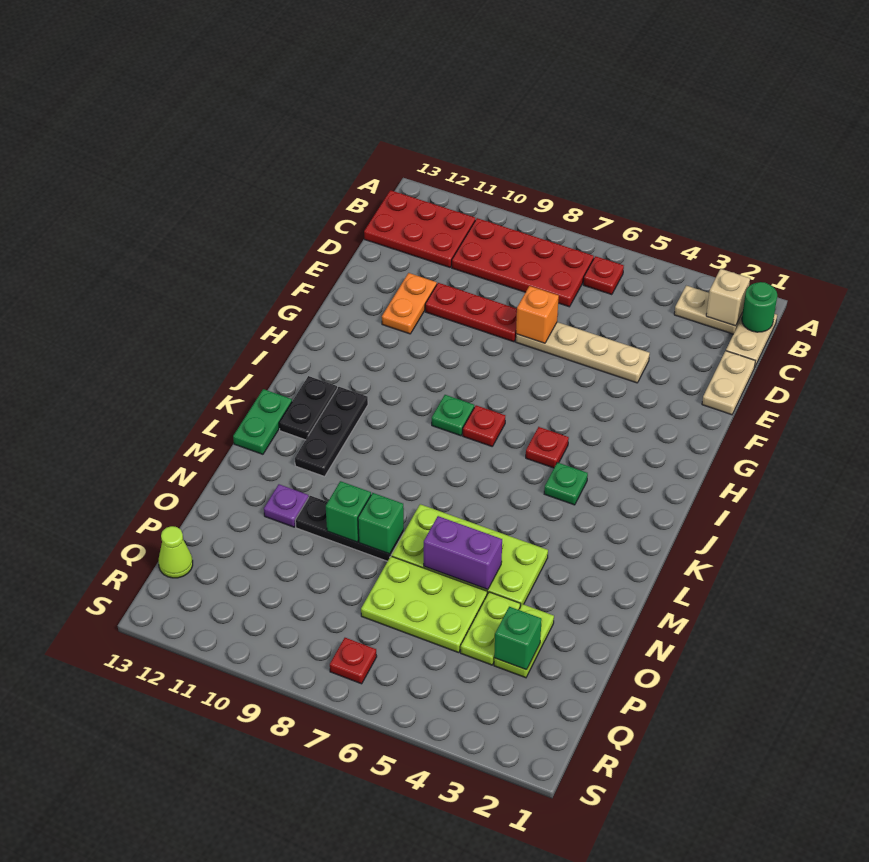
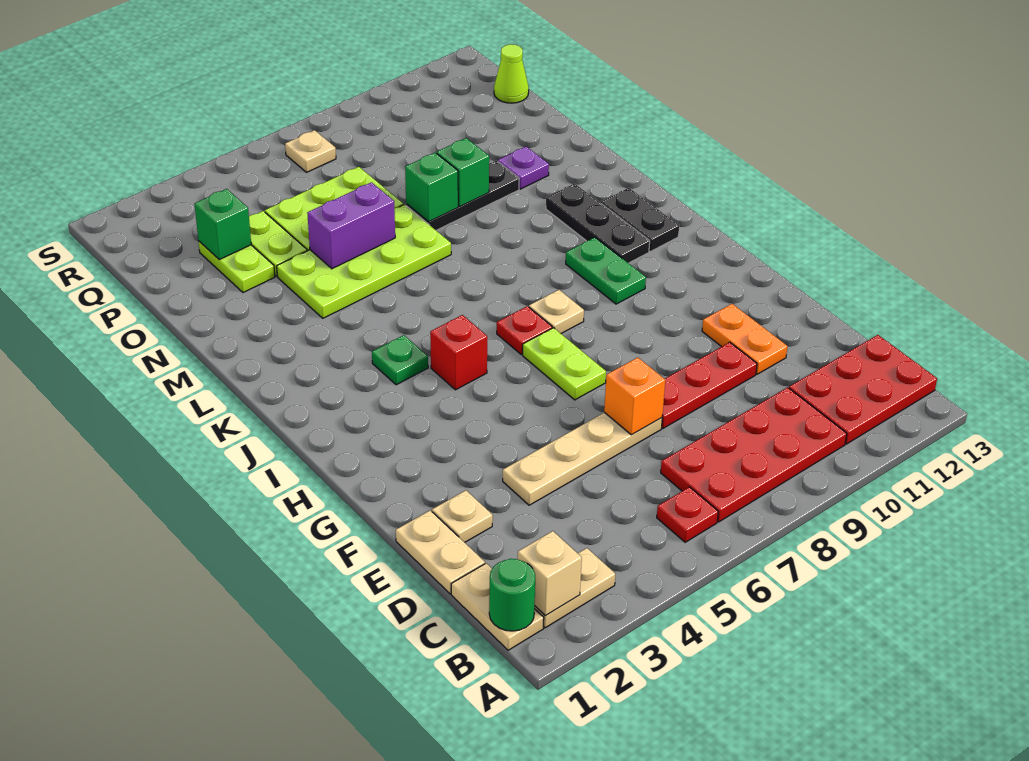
none -> tan plate E2 level 1
none -> lime plate G7:H7 level 1
red plate I5 level 1 -> red brick I5 level 1
green plate I8 level 1 -> tan plate I8 level 1
green plate K13:L13 level 1 -> green plate I10:J10 level 1
red plate R7 level 1 -> tan plate R7 level 1

